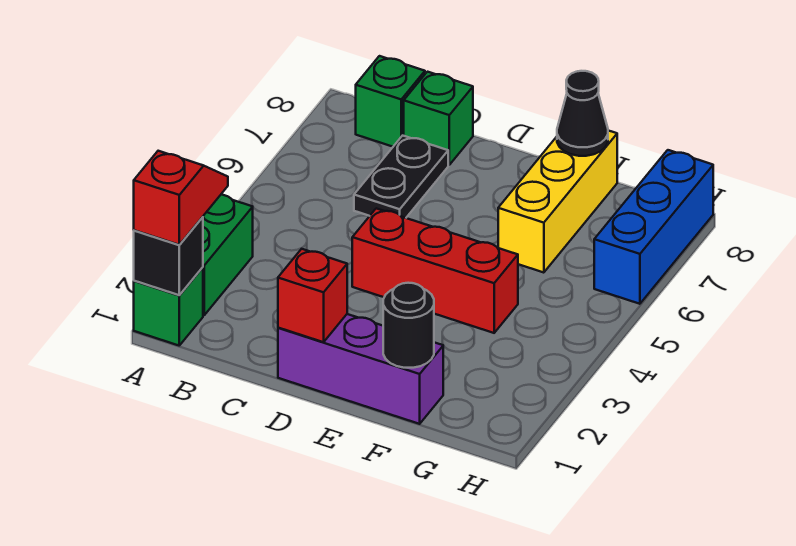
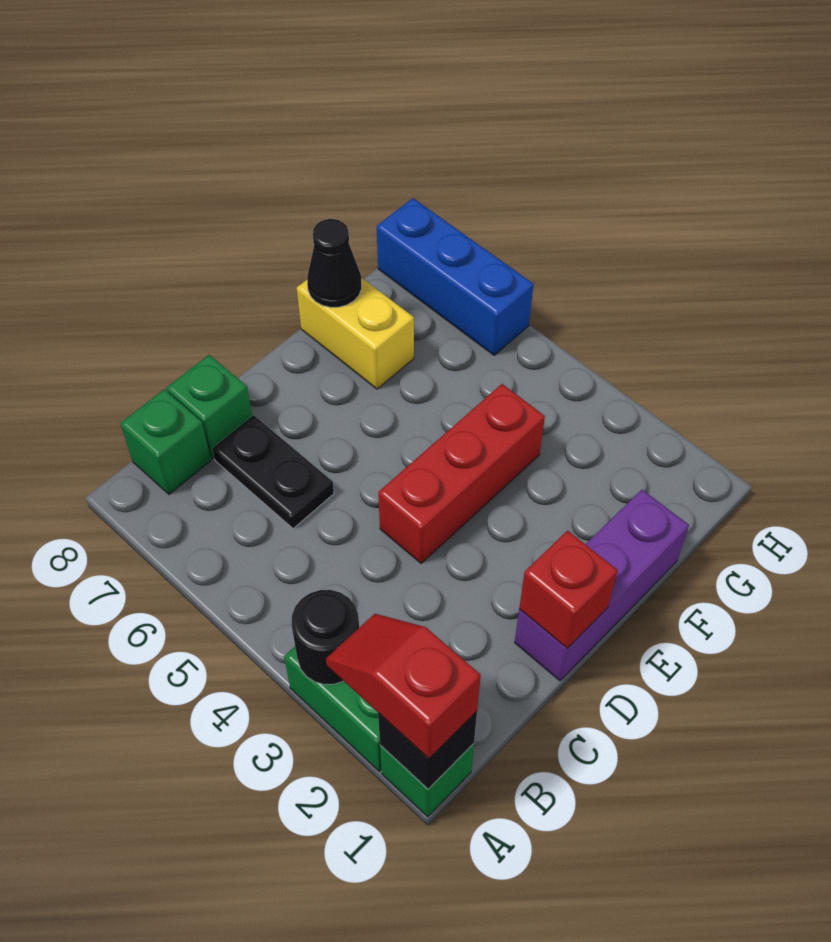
black round brick F1 level 2 -> black round brick A3 level 2
yellow brick F6:F8 level 1 -> yellow brick F7:F8 level 1

